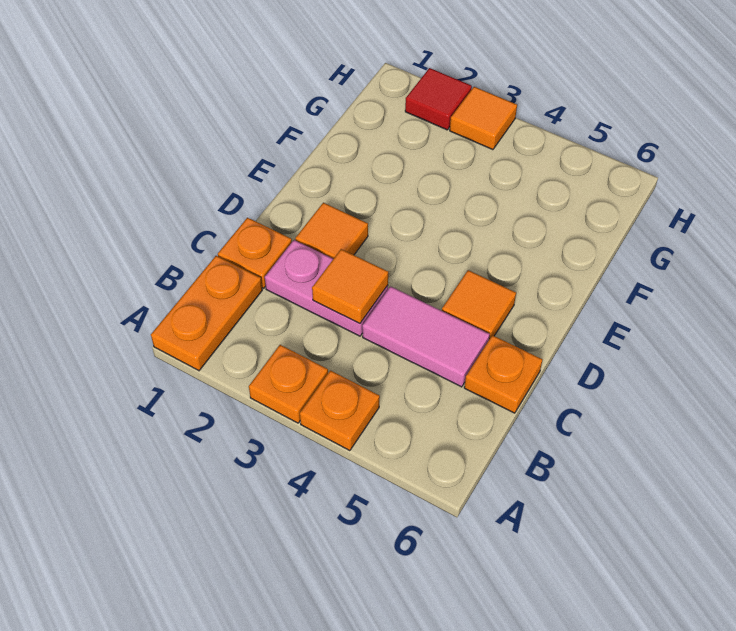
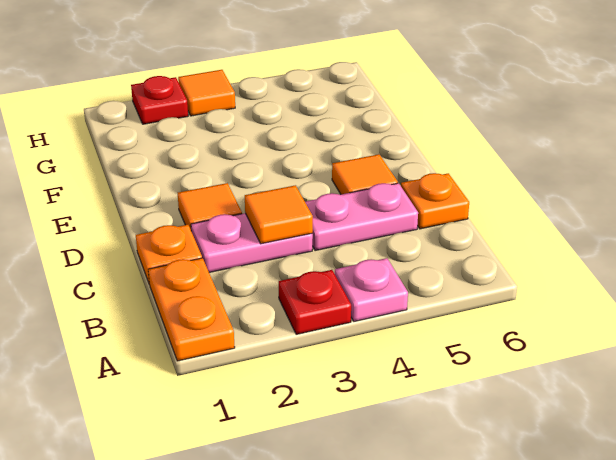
orange plate A3 level 1 -> red plate A3 level 1
orange plate A4 level 1 -> pink plate A4 level 1
pink tile C4:C5 level 1 -> pink plate C4:C5 level 1
red tile H2 level 1 -> red plate H2 level 1

